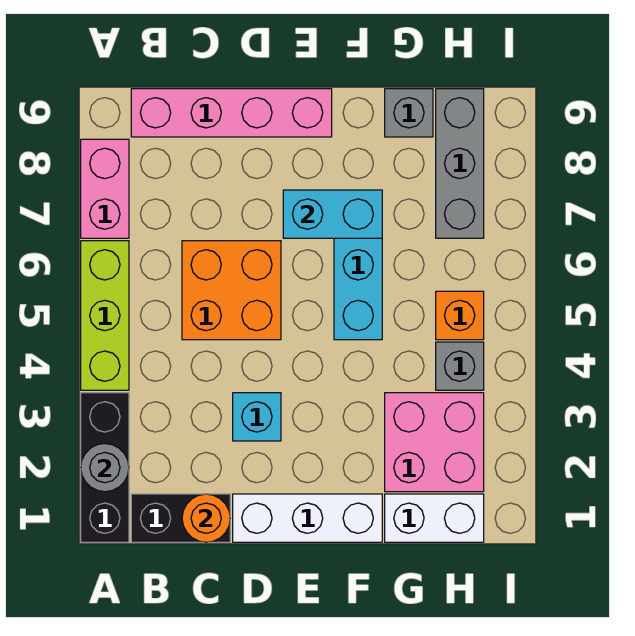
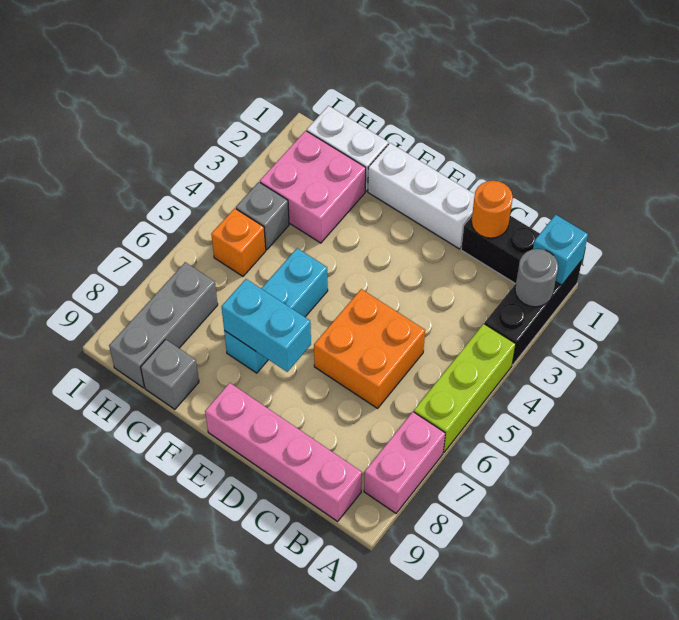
cyan brick D3 level 1 -> cyan brick A1 level 2

